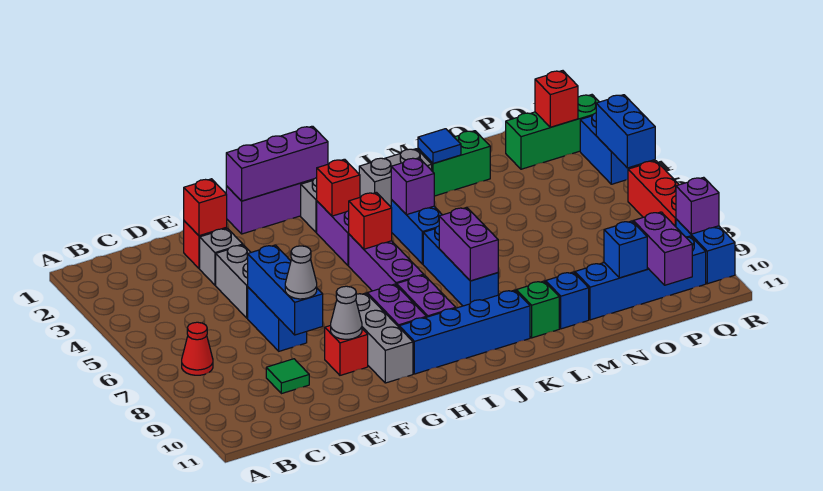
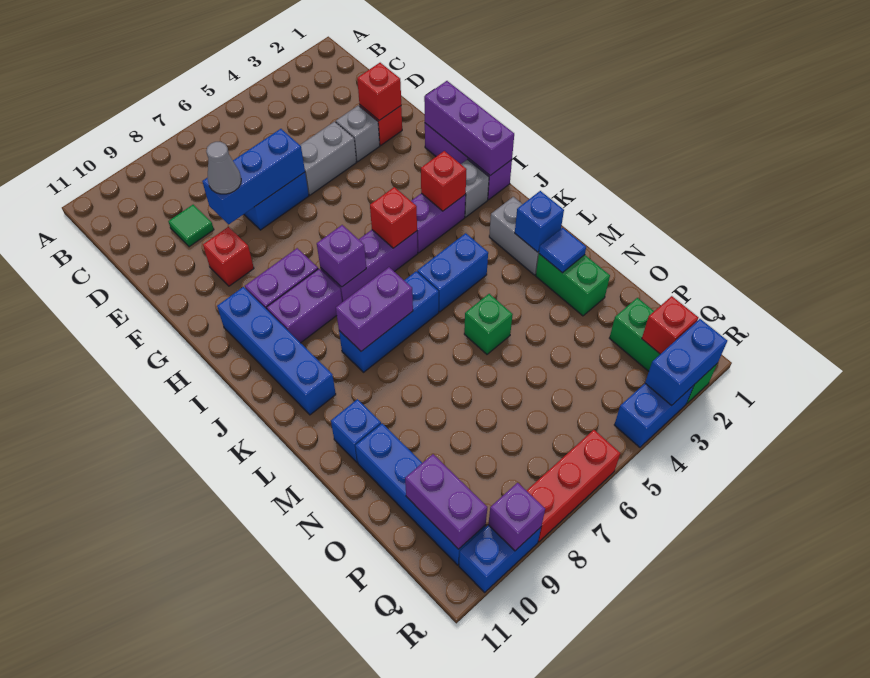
red cone B7 level 1 -> none
grey cone F9 level 2 -> none
grey brick G8:G10 level 1 -> none
purple brick K4 level 2 -> purple brick I7 level 2
green brick L10 level 1 -> green brick M5 level 1
blue brick O10 level 2 -> blue brick L2 level 2
purple brick P10:P11 level 2 -> purple brick P10:Q10 level 2
blue brick R4:R5 level 2 -> blue brick R2:R3 level 2

